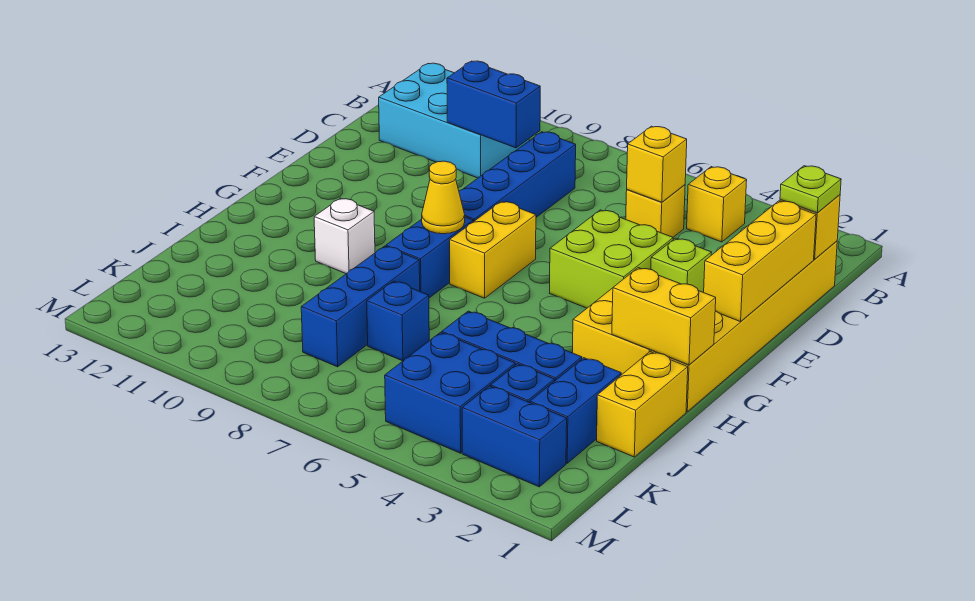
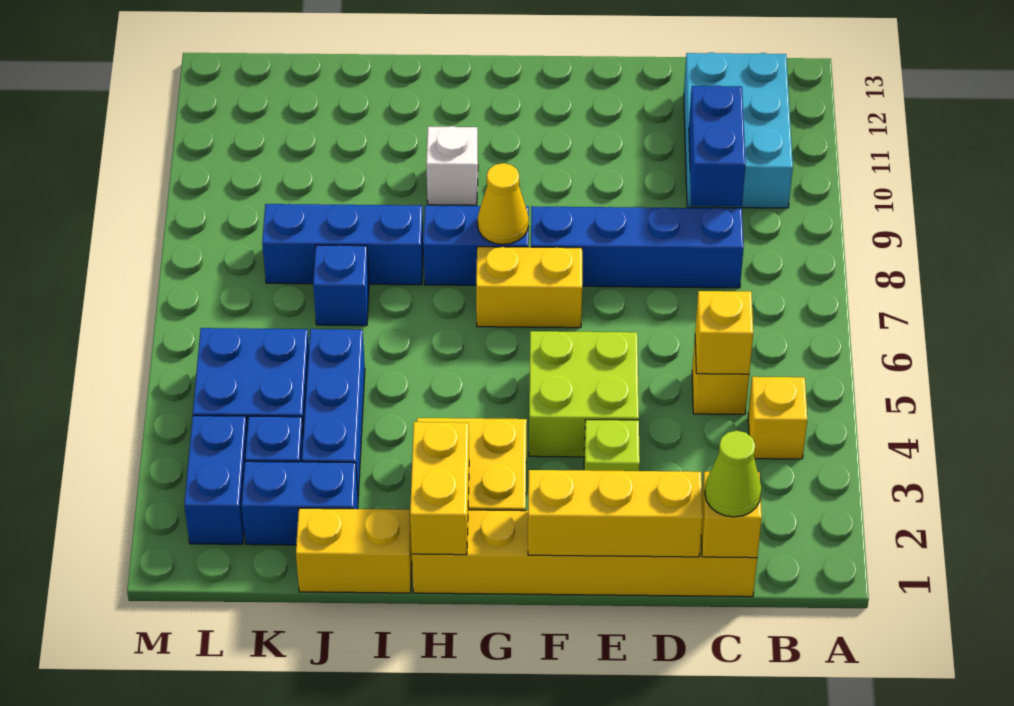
lime plate C1 level 3 -> lime cone C1 level 3

